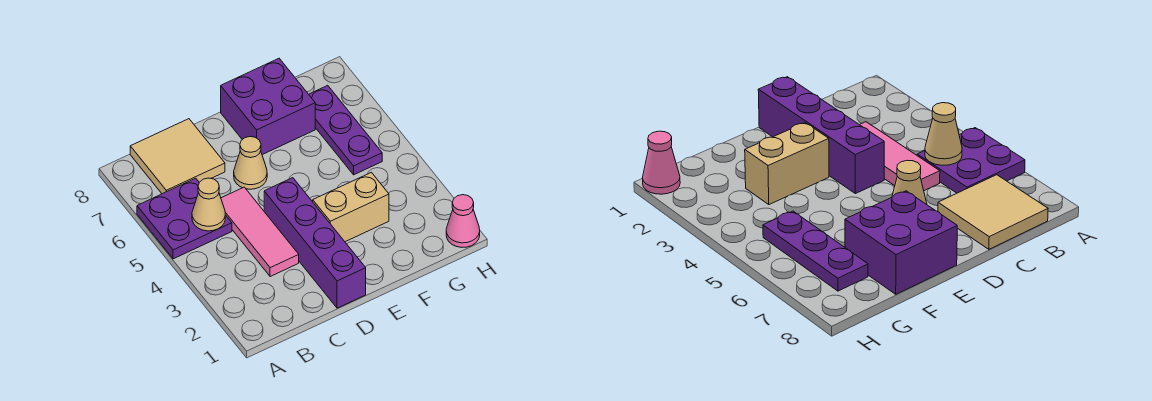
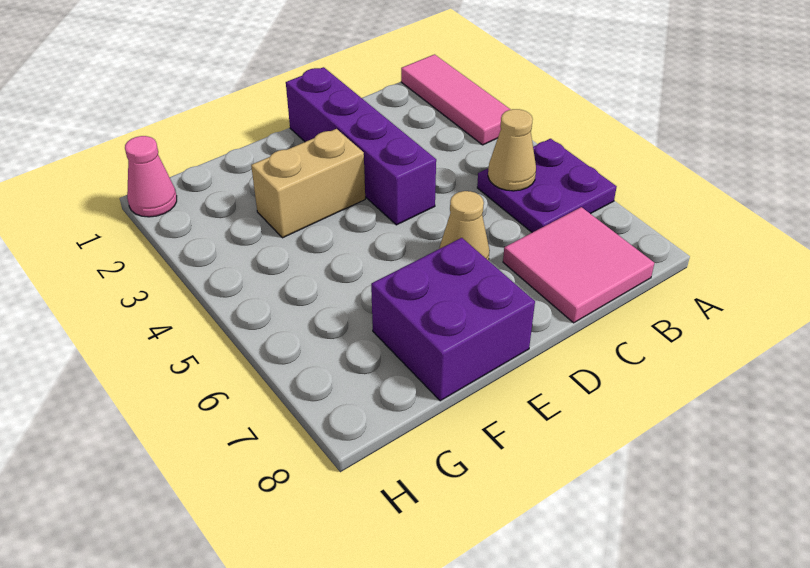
tan tile B7:C8 level 1 -> pink tile B7:C8 level 1
pink tile C3:C5 level 1 -> pink tile A1:A3 level 1
purple plate G5:G7 level 1 -> none

